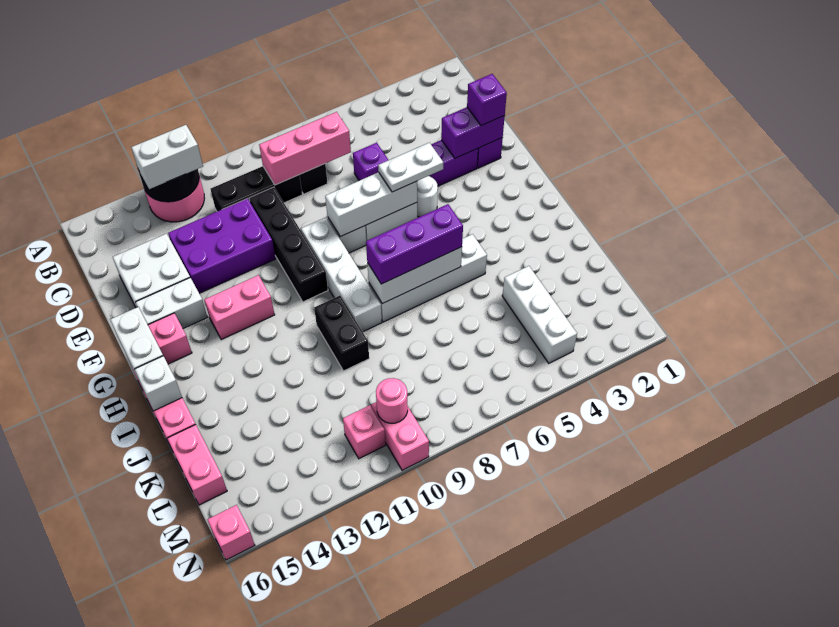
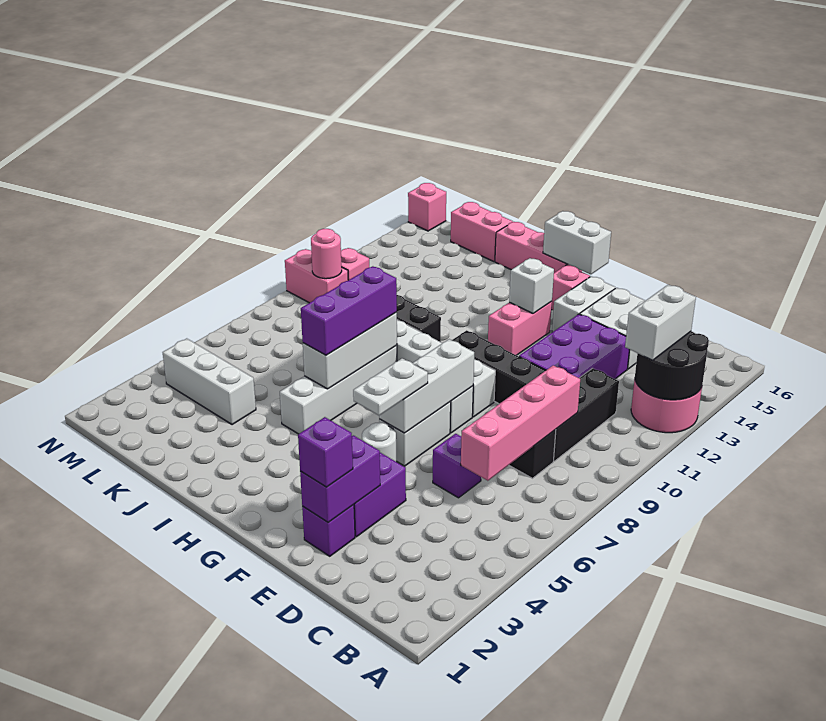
pink brick C7:C9 level 2 -> pink brick C6:C9 level 2
white brick I16 level 2 -> white brick G13 level 2

